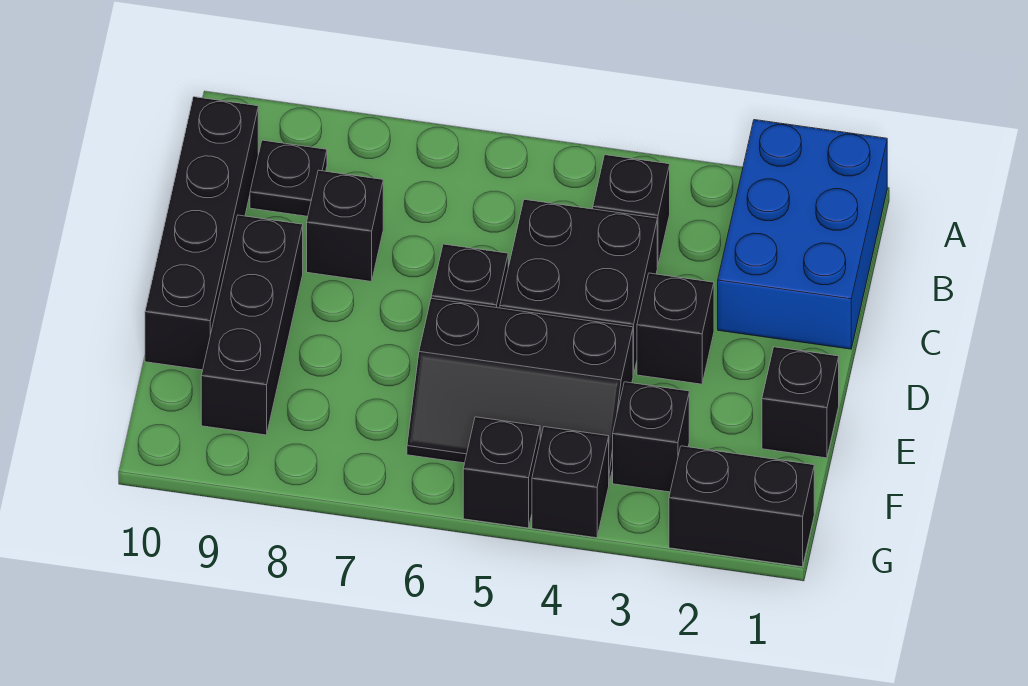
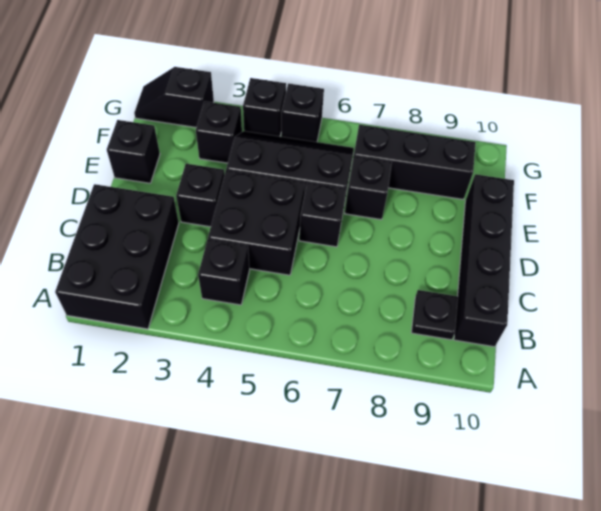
blue brick A1:C2 level 1 -> black brick A1:C2 level 1
black brick C8 level 1 -> black brick E7 level 1
black brick D9:F9 level 1 -> black brick F7:F9 level 1
black brick G1:G2 level 1 -> black slope G1:G2 level 1 top 2

